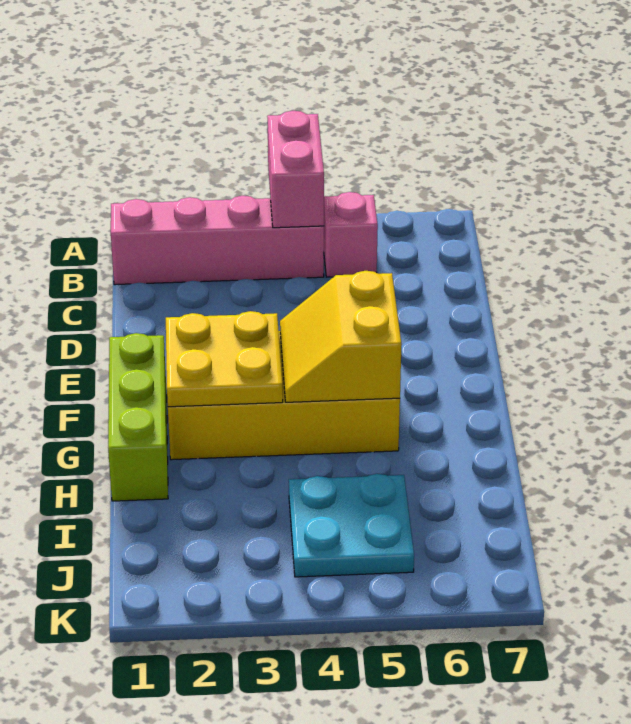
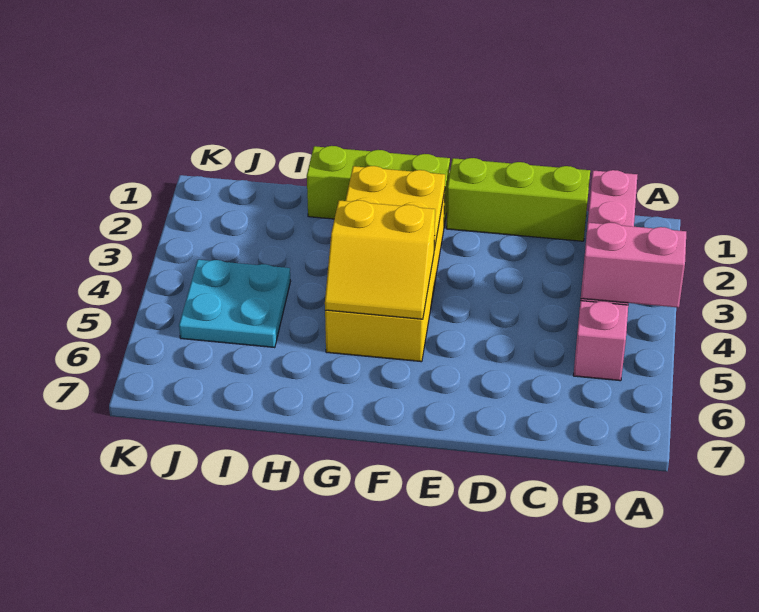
none -> lime brick C1:E1 level 1
yellow slope F4:G5 level 2 top 5 -> yellow slope F4:G5 level 2 top 4

